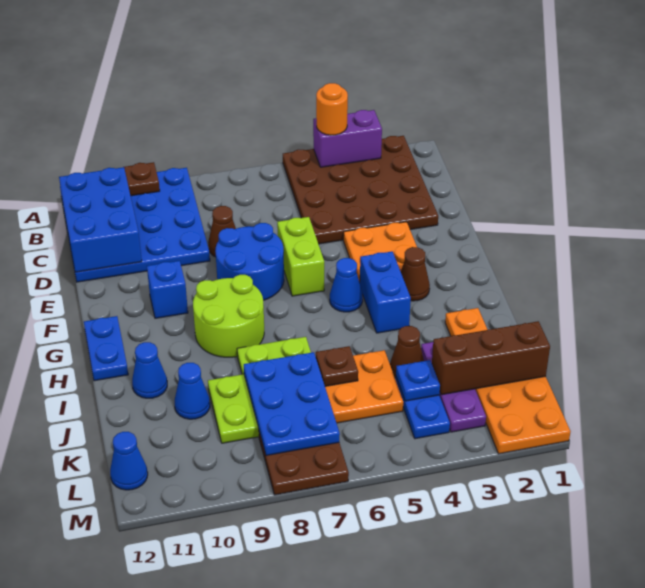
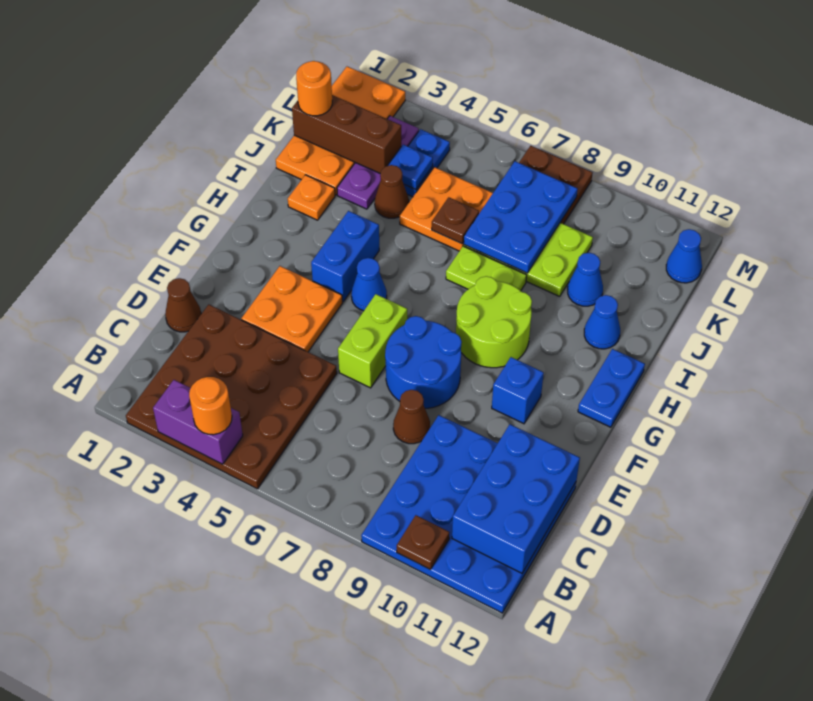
brown cone G3 level 1 -> brown cone D1 level 1
none -> orange round brick K1 level 3

